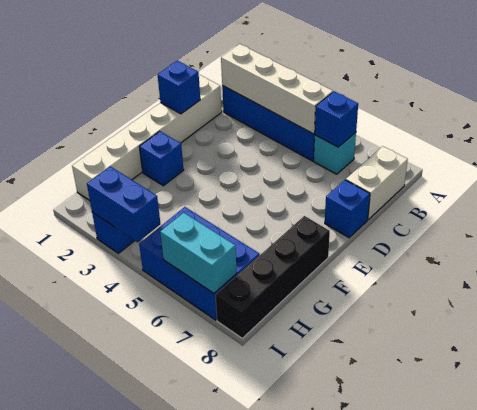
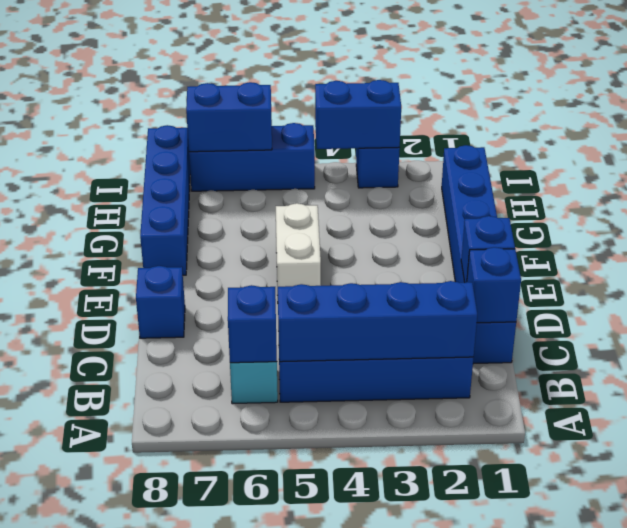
white brick B2:B5 level 2 -> blue brick B2:B5 level 2
white brick B8:C8 level 1 -> white brick E5:F5 level 1
white brick C1:H1 level 1 -> blue brick C1:H1 level 1
blue brick F2 level 1 -> blue brick C1 level 2
black brick F8:I8 level 1 -> blue brick F8:I8 level 1
blue brick H5:I7 level 1 -> blue brick I5:I7 level 1
cyan brick I6:I7 level 2 -> blue brick I6:I7 level 2

